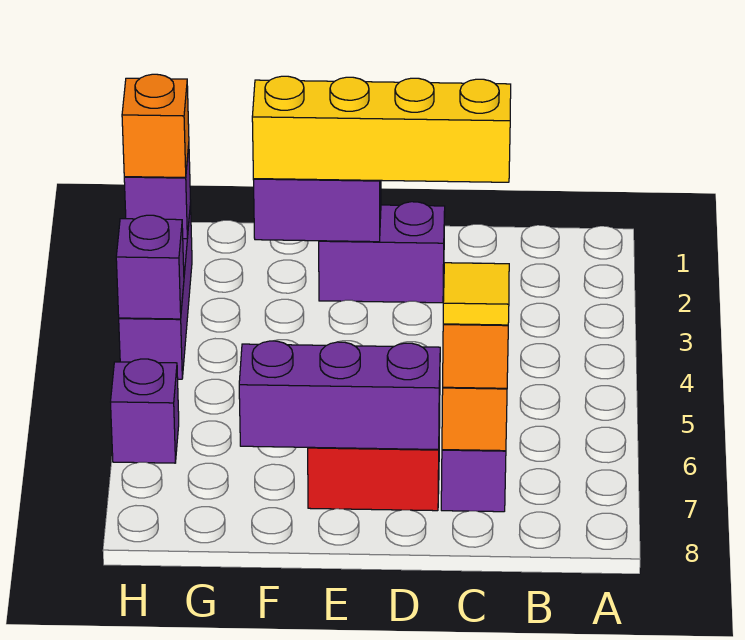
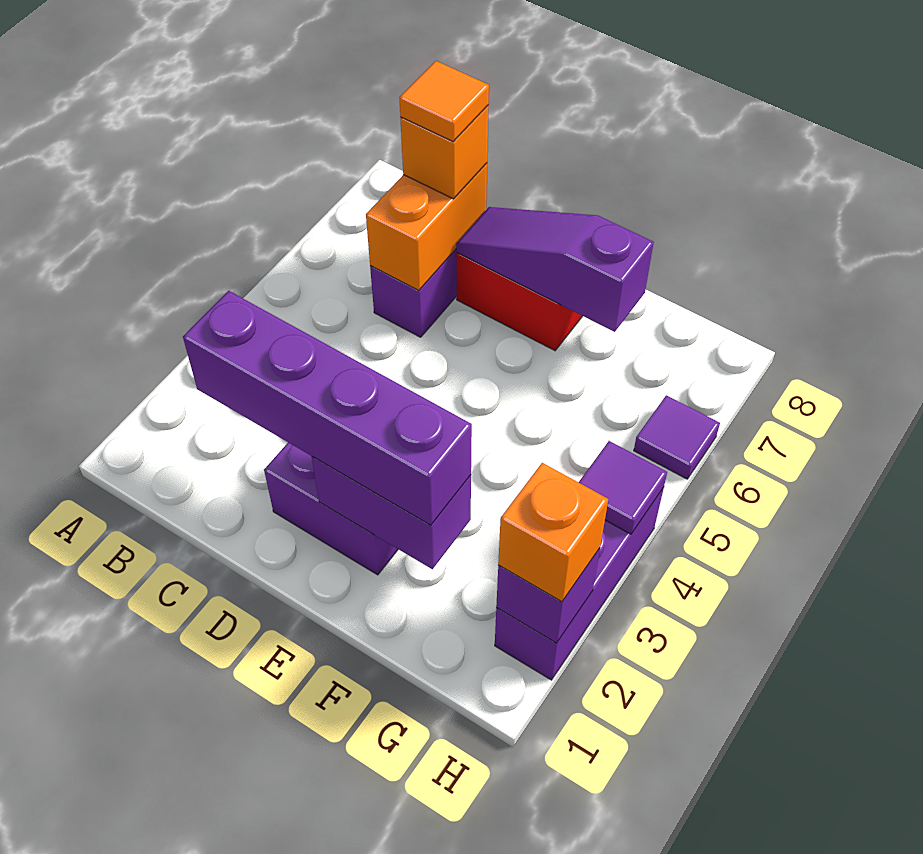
yellow brick C2:F2 level 3 -> purple brick C2:F2 level 3
yellow tile C7 level 4 -> orange tile C7 level 4
purple brick D7:F7 level 2 -> purple slope D7:F7 level 2 top F
purple brick H4 level 2 -> purple tile H4 level 2
purple brick H6 level 1 -> purple tile H6 level 1

